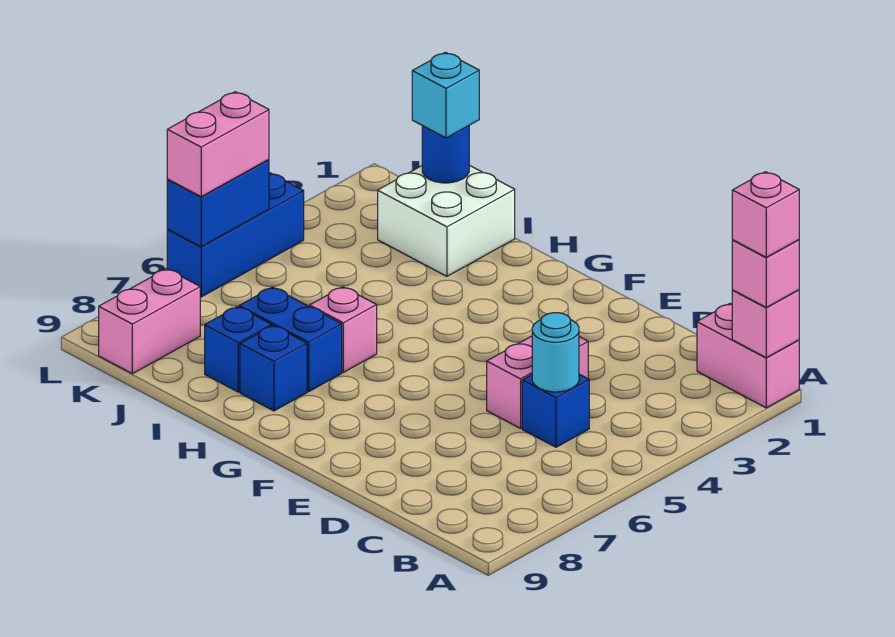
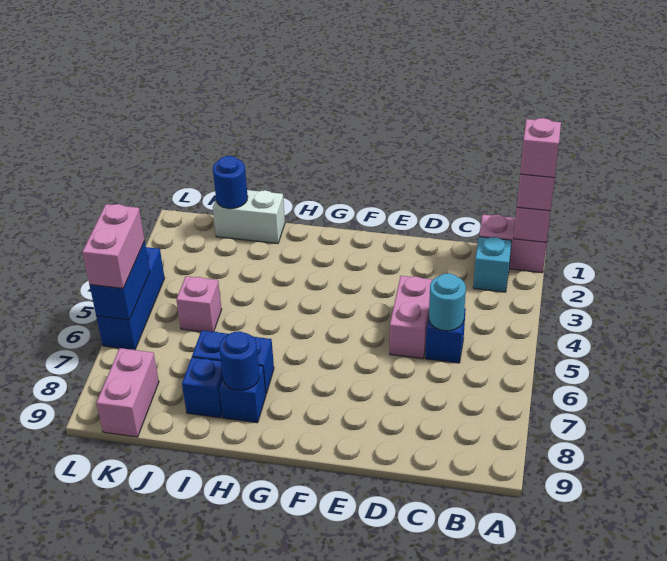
pink brick H6 level 1 -> pink brick J5 level 1
none -> blue round brick H8 level 2
white brick I1:J2 level 1 -> white brick I1:J1 level 1
cyan brick J1 level 3 -> cyan brick B2 level 1

